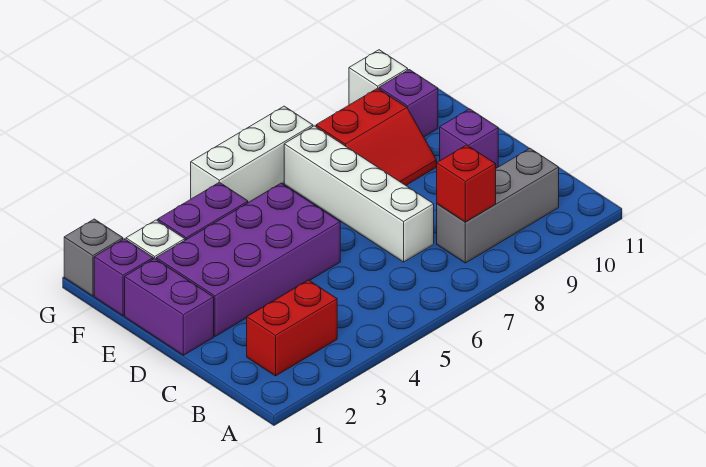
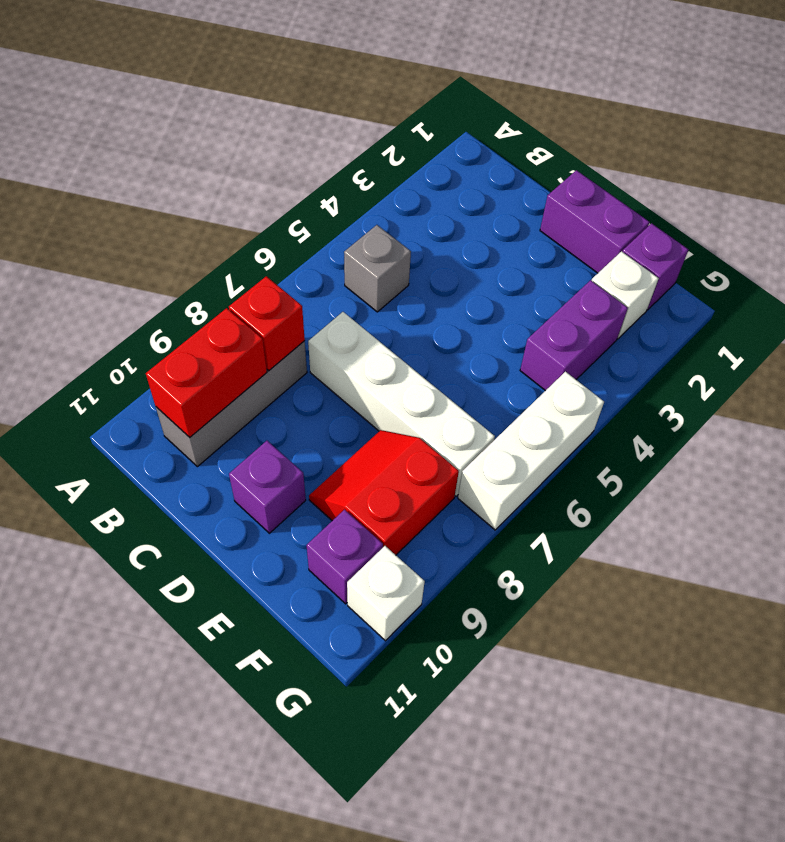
red brick B2:B3 level 1 -> red brick B9:B10 level 2
purple brick D2:E5 level 1 -> none
grey brick G1 level 1 -> grey brick B5 level 1

